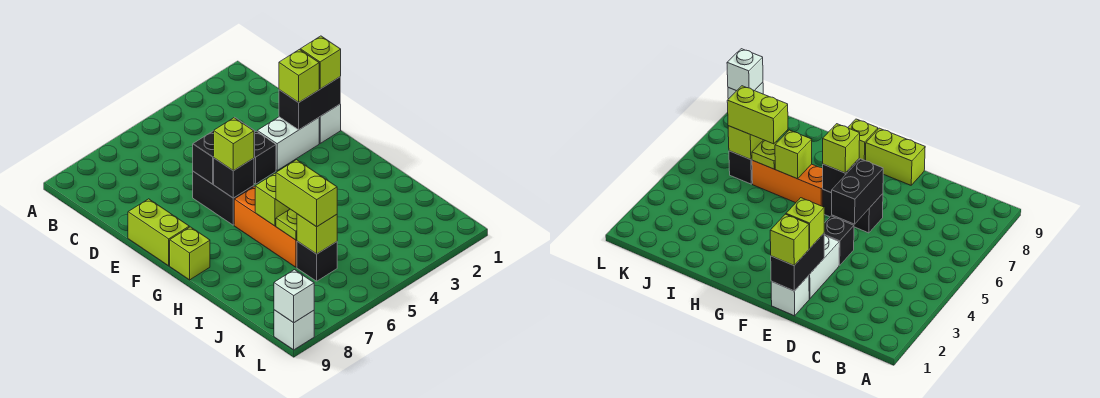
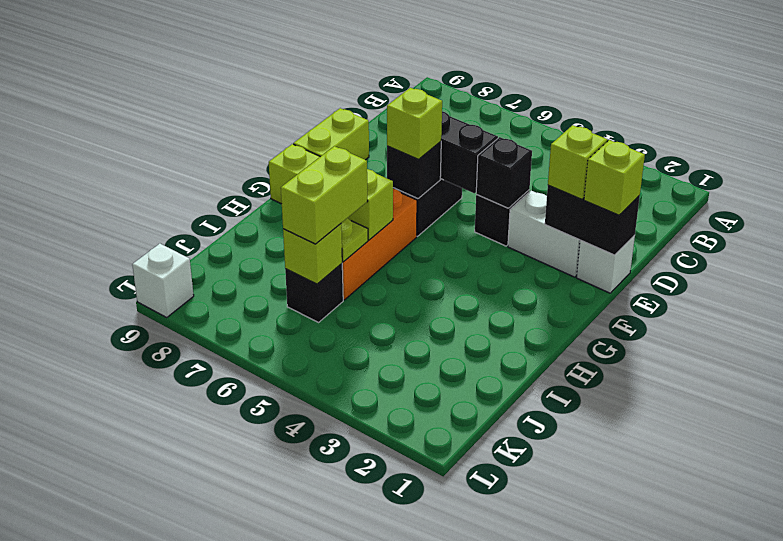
none -> black brick E4 level 2
white brick L9 level 2 -> none

